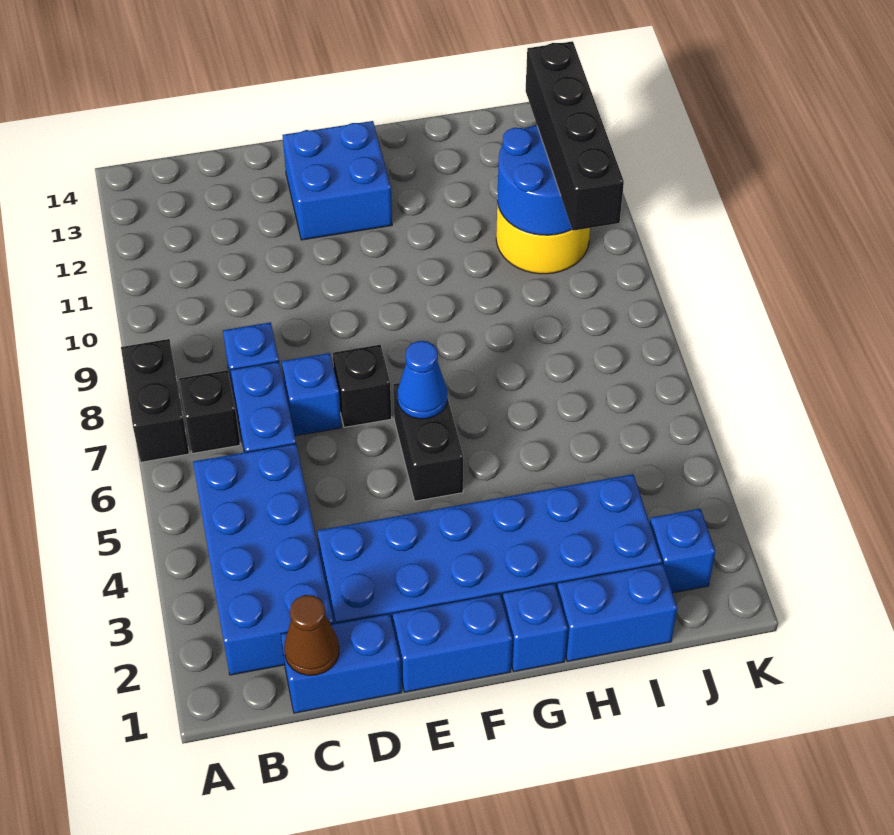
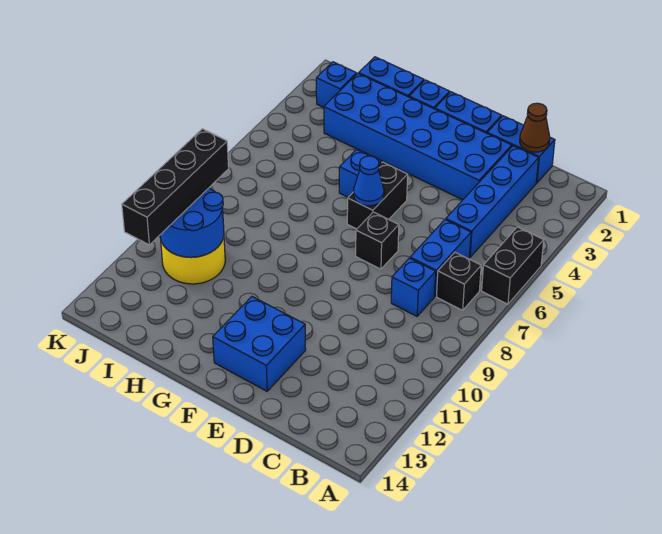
black brick A7:A8 level 1 -> black brick A5:A6 level 1
blue brick B2:C5 level 1 -> blue brick C2:C5 level 1
blue brick D7 level 1 -> blue brick G5 level 1

